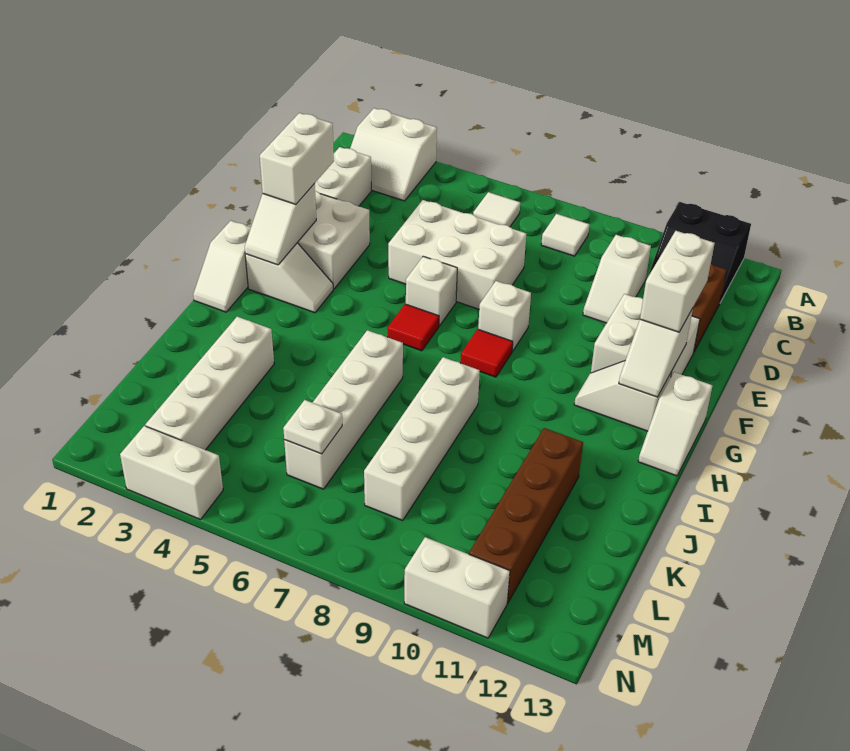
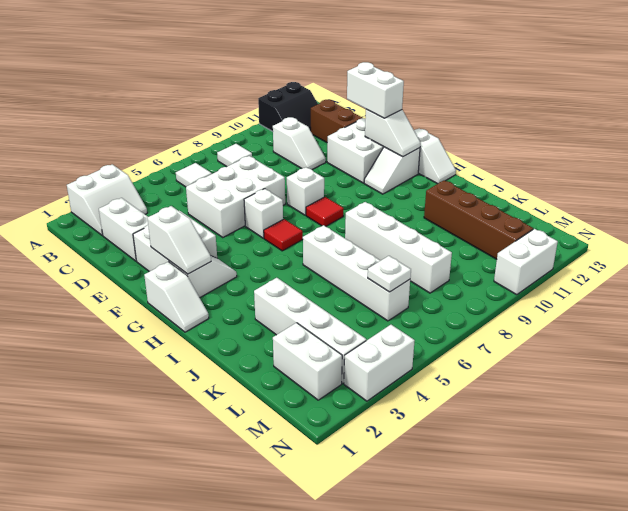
white brick E2:F2 level 3 -> white brick L2:M2 level 1

